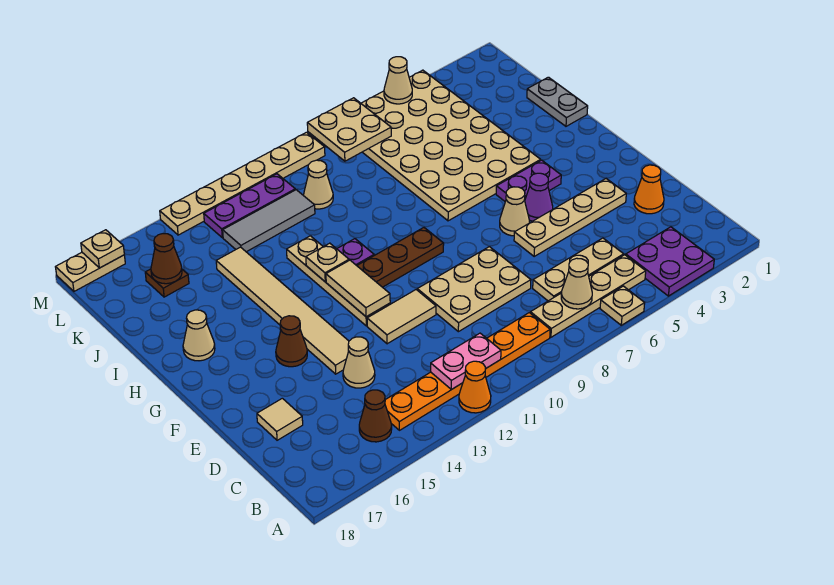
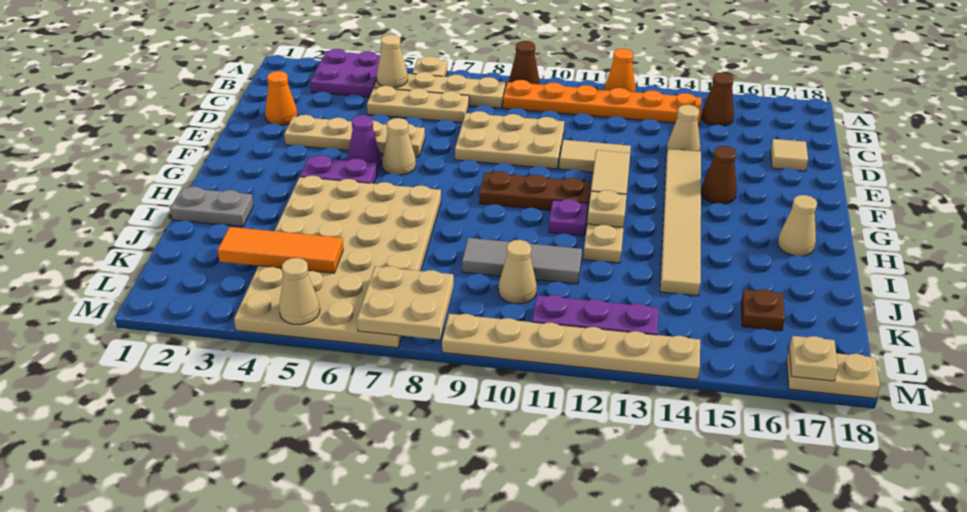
tan cone B7 level 2 -> tan cone B5 level 2
pink plate B11:B12 level 2 -> none
grey plate I1:J1 level 1 -> grey plate I1:I2 level 1
none -> orange tile K3:K5 level 2
grey tile K11:K13 level 1 -> grey tile J9:J11 level 1
brown cone K16 level 2 -> brown cone A9 level 1

